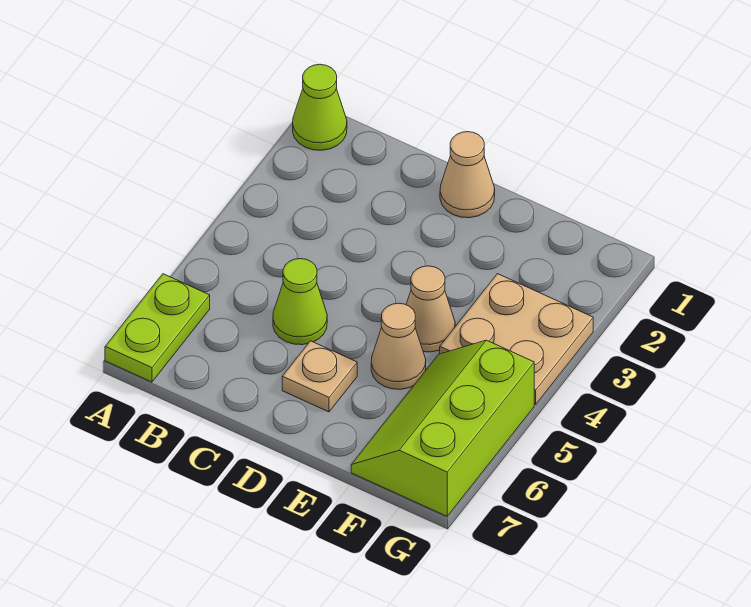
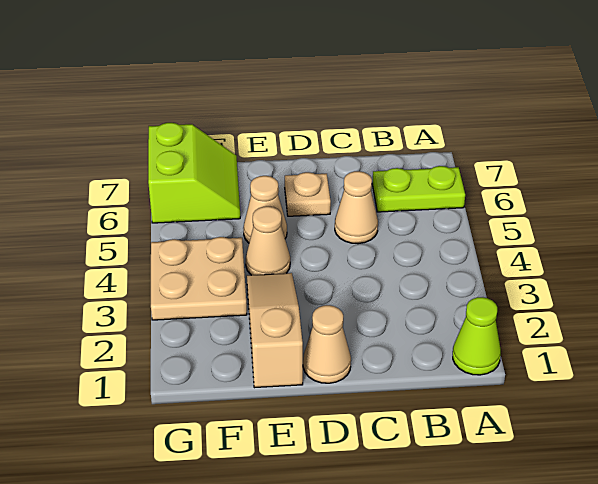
lime plate A6:A7 level 1 -> lime plate A6:B6 level 1
lime cone C5 level 1 -> tan cone C5 level 1
none -> tan slope E1:E3 level 1 top 1
lime slope F5:G7 level 1 top G -> lime slope F6:G7 level 1 top G

